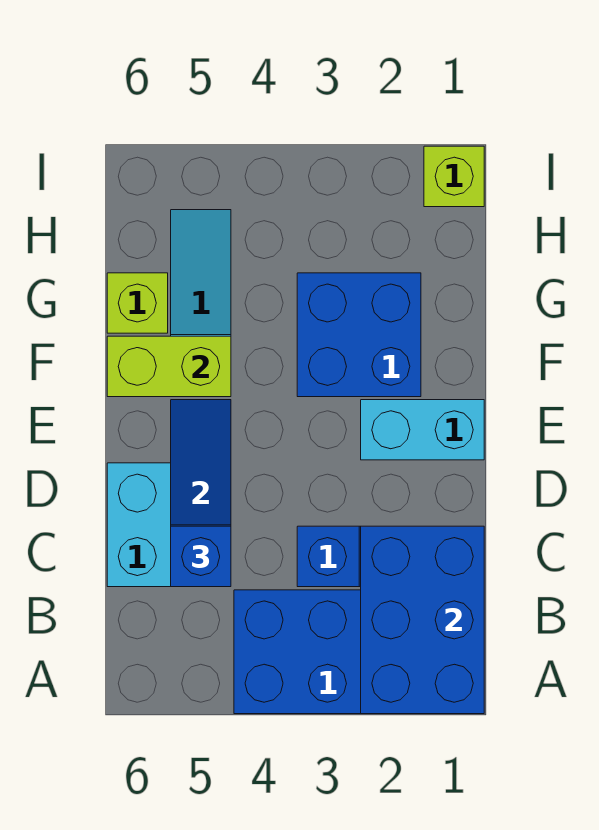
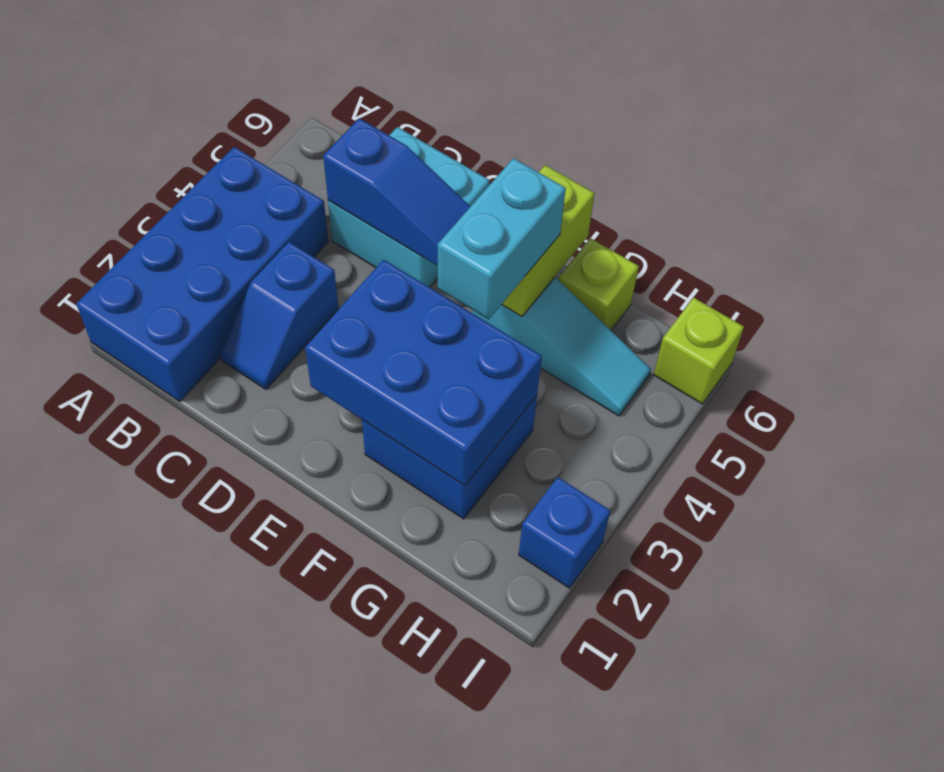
blue brick A1:C2 level 2 -> blue brick E2:G3 level 2
blue brick C5 level 3 -> blue brick I2 level 1
cyan brick E1:E2 level 1 -> cyan brick F4:F5 level 3
lime brick I1 level 1 -> lime brick I6 level 1

